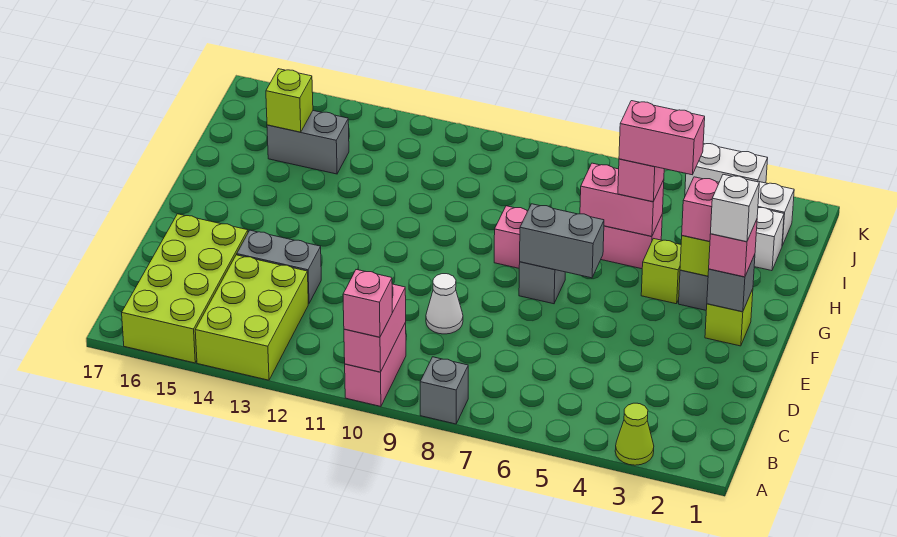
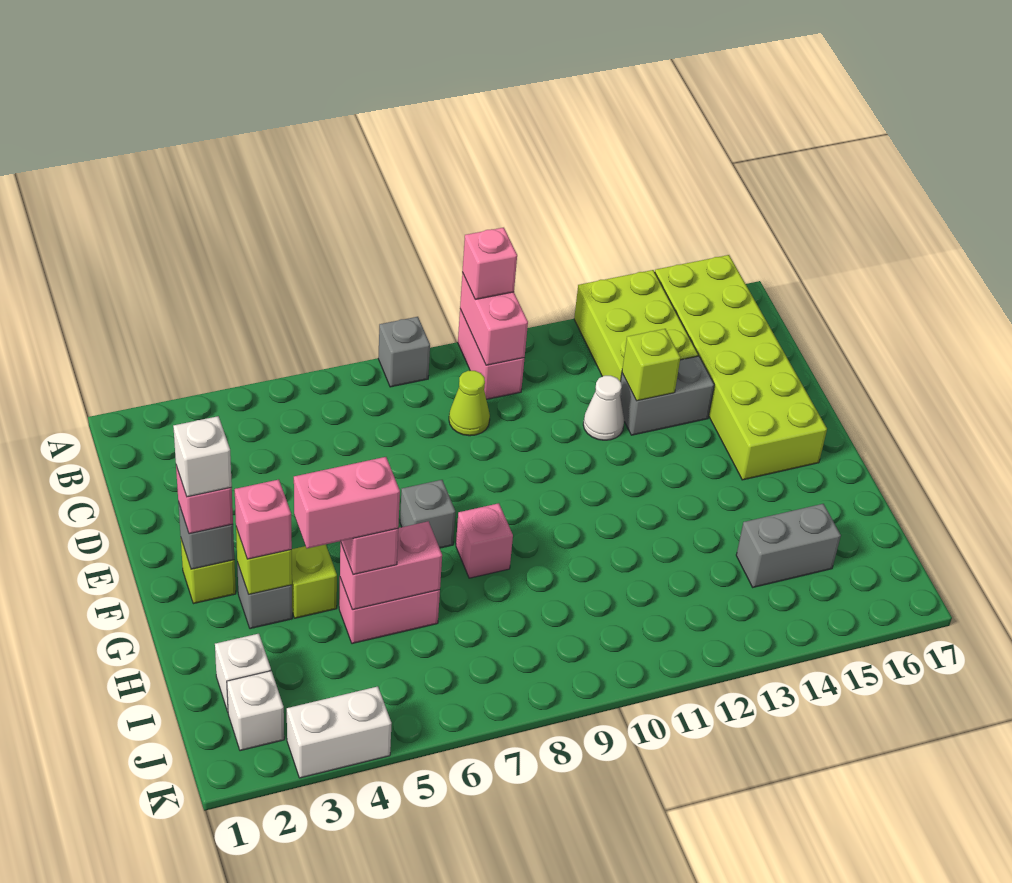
lime cone A3 level 1 -> lime cone C9 level 1
lime brick A15:D16 level 1 -> lime brick A15:F16 level 1
white cone D9 level 1 -> white cone D12 level 1
grey brick F6:F7 level 2 -> none
lime brick I15 level 2 -> lime brick D13 level 2

